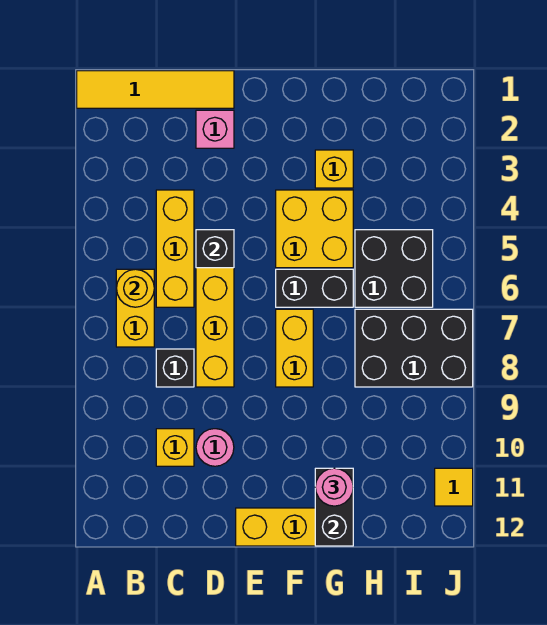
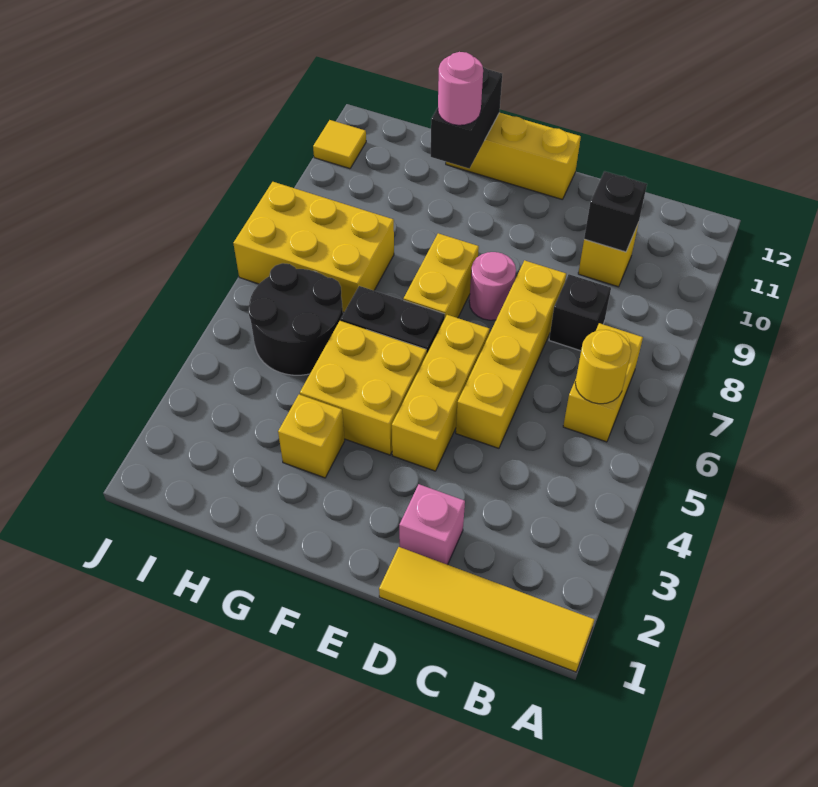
yellow brick C4:C6 level 1 -> yellow brick E4:E6 level 1
black brick D5 level 2 -> black brick C10 level 2
pink round brick D10 level 1 -> pink round brick E8 level 1
black brick H5:I6 level 1 -> black round brick H5:I6 level 1
black brick H7:J8 level 1 -> yellow brick H7:J8 level 1

